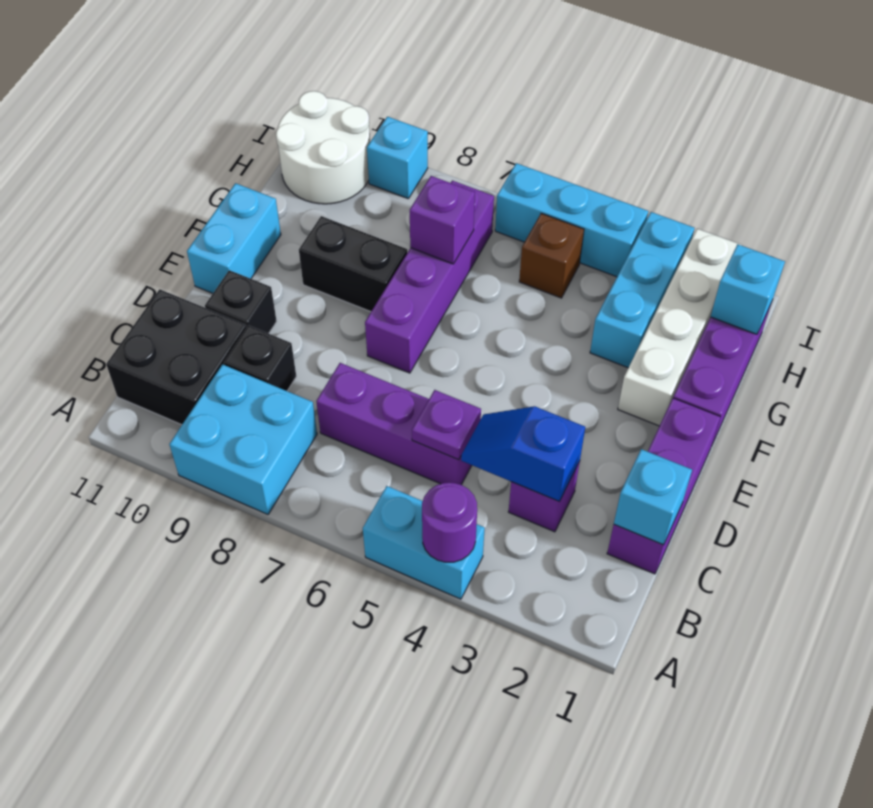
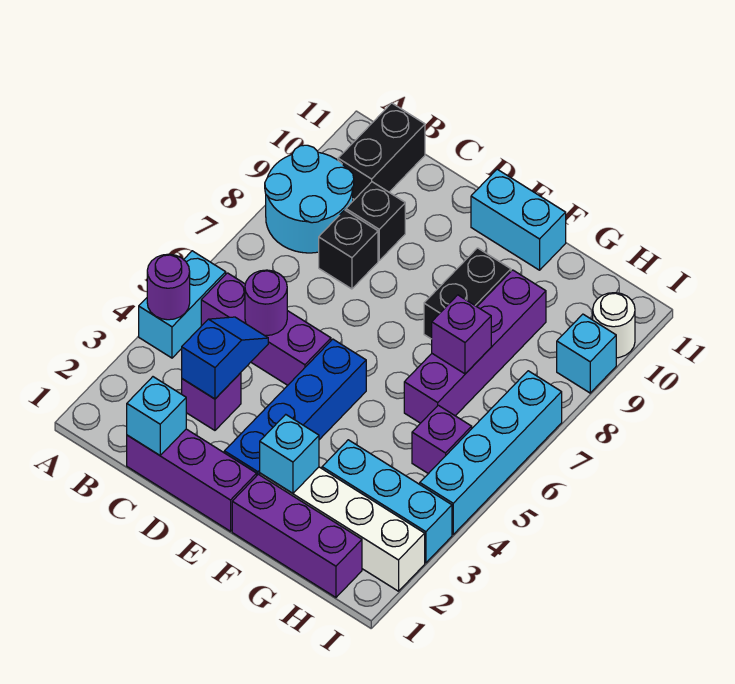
cyan brick A8:B9 level 1 -> cyan round brick A8:B9 level 1
black brick B10:C11 level 1 -> black brick B10:B11 level 1
purple brick C5:C7 level 1 -> purple brick B5:D5 level 1
purple plate C5 level 2 -> purple round brick C5 level 2
black brick D10 level 1 -> black brick C8 level 1
none -> blue brick E2:E5 level 1
purple brick E7:H7 level 1 -> purple brick G6:G9 level 1
cyan brick H1 level 2 -> cyan brick F2 level 2
brown brick H5 level 1 -> purple brick H5 level 1
white round brick H10:I11 level 1 -> white round brick I10 level 1
cyan brick I4:I6 level 1 -> cyan brick I4:I7 level 1

